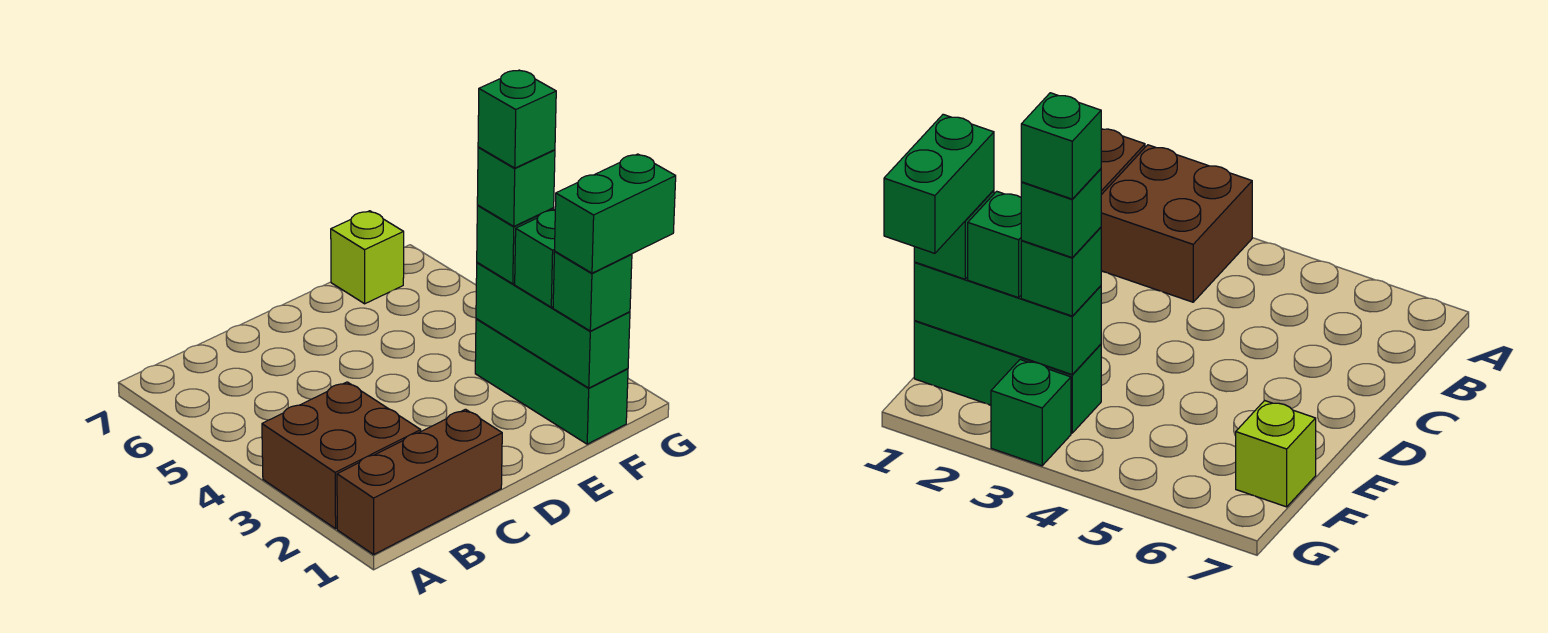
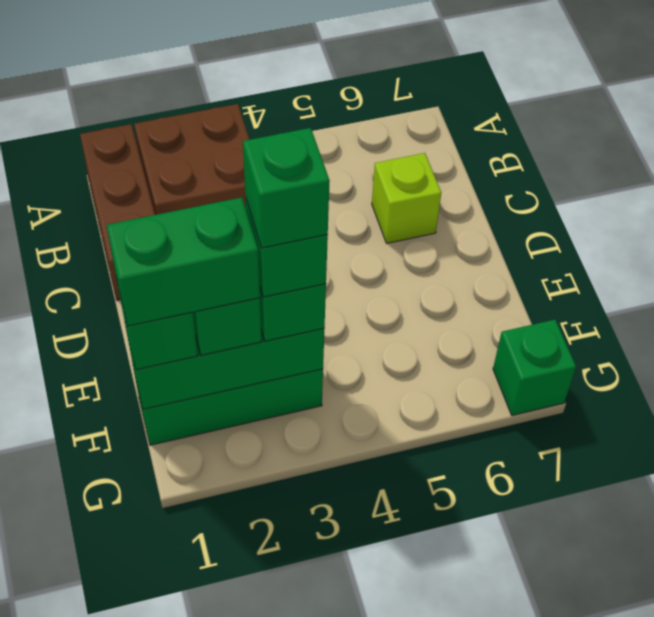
green brick F1:G1 level 4 -> green brick F1:F2 level 4
lime brick F7 level 1 -> lime brick C6 level 1
green brick G3 level 1 -> green brick G7 level 1

